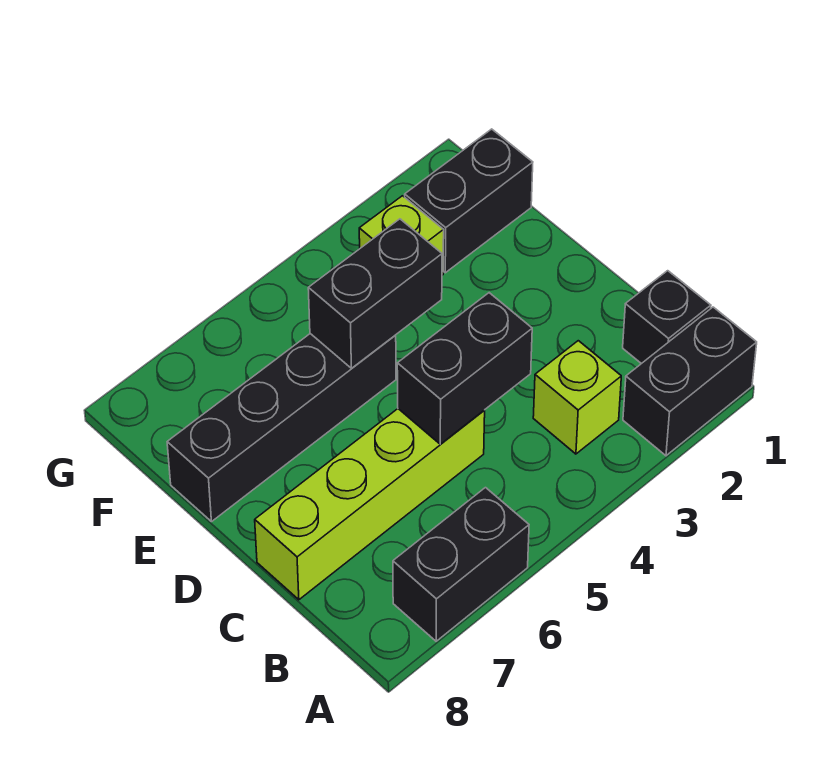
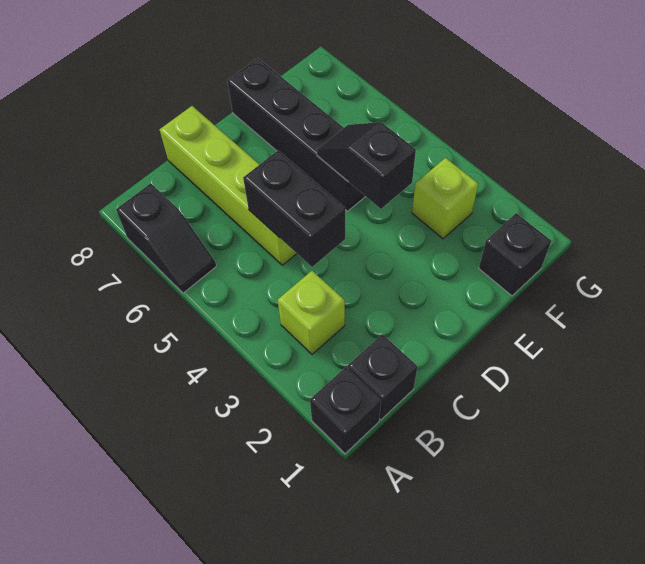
black brick A1:A2 level 1 -> black brick A1 level 1
black brick A6:A7 level 1 -> black slope A6:A7 level 1 top 7
black brick E4:E5 level 2 -> black slope E4:E5 level 2 top 4
black brick F1:F2 level 1 -> black brick F1 level 1

